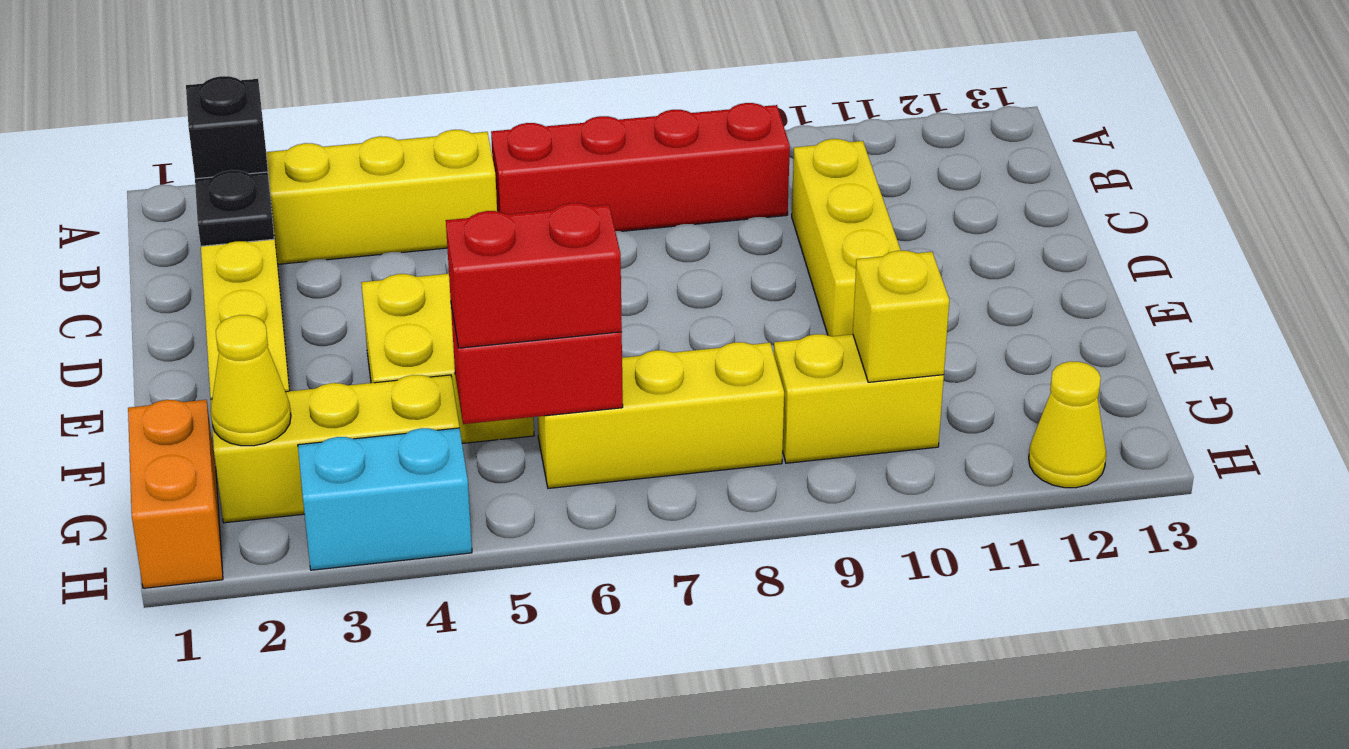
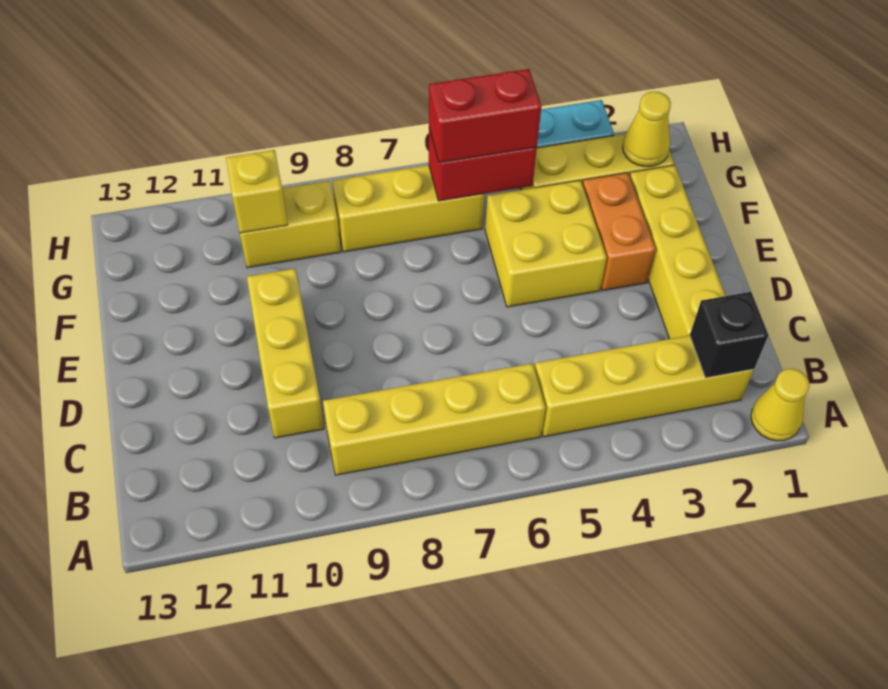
red brick B6:B9 level 1 -> yellow brick B6:B9 level 1
black plate C2 level 2 -> none
orange brick G1:H1 level 1 -> orange brick E3:F3 level 1
yellow cone H12 level 1 -> yellow cone A1 level 1

